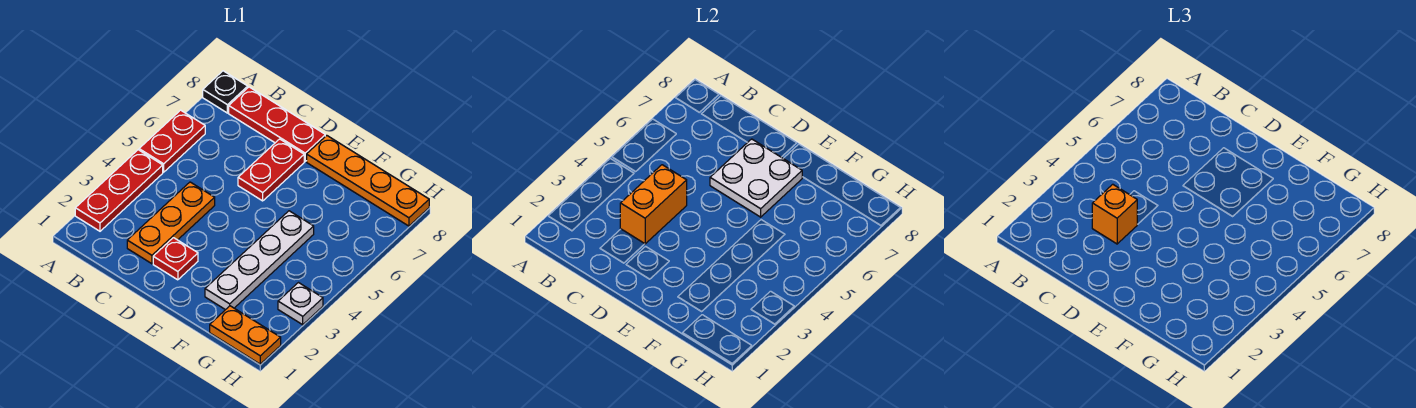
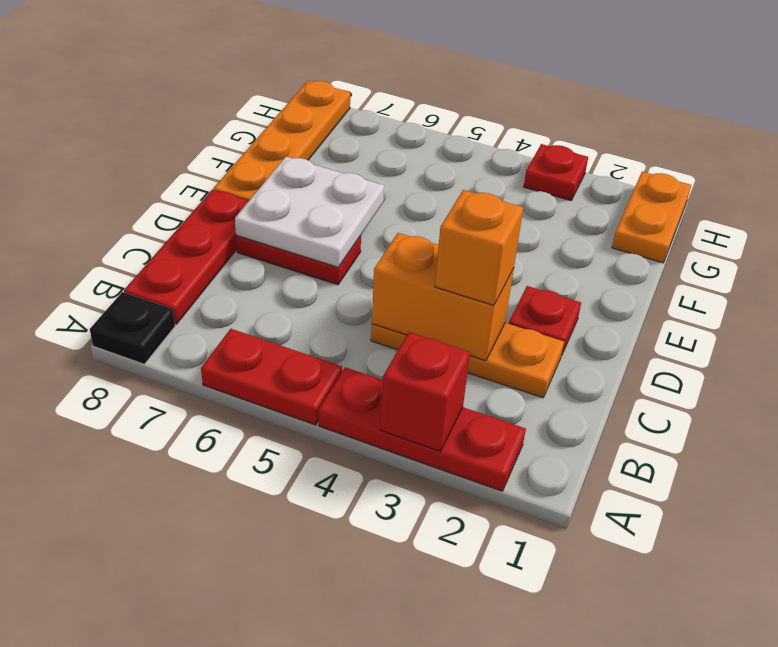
none -> red brick A3 level 2
white plate F2:F5 level 1 -> none
white plate H3 level 1 -> red plate H3 level 1

